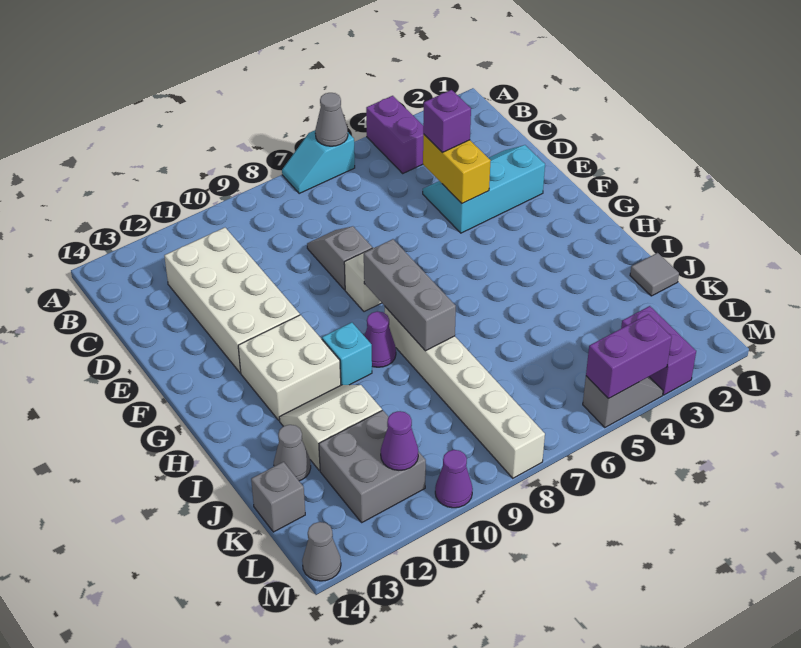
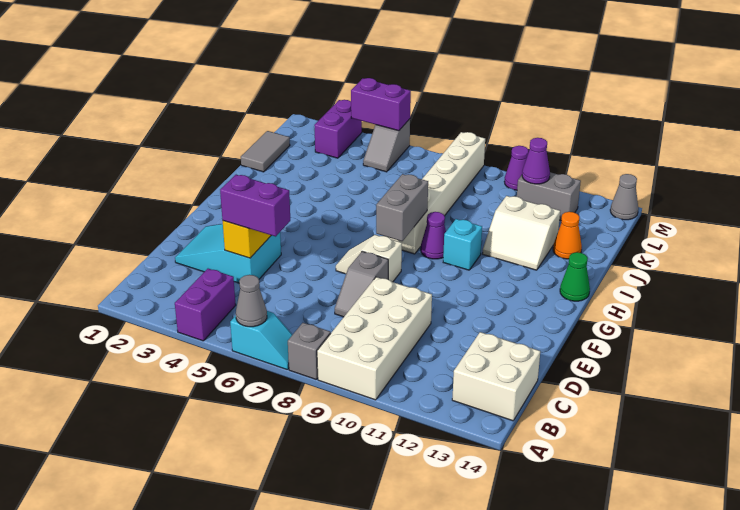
white brick C11:F12 level 1 -> white brick A9:D10 level 1
cyan slope D2:E4 level 1 top E -> cyan slope D2:E4 level 1 top 4
purple brick D4 level 3 -> purple brick D4:D5 level 3
grey brick G8:I8 level 2 -> grey brick G8:H8 level 2
white brick G11:H12 level 1 -> white brick B13:C14 level 1
none -> green cone H14 level 1
grey tile J1 level 1 -> grey tile J1:K1 level 1
grey cone J13 level 1 -> orange cone J13 level 1
grey brick K11:L12 level 1 -> grey brick L11:L12 level 1
grey brick K14 level 1 -> grey brick A8 level 1
grey slope M4:M5 level 1 top 5 -> grey slope L5:M5 level 1 top M

